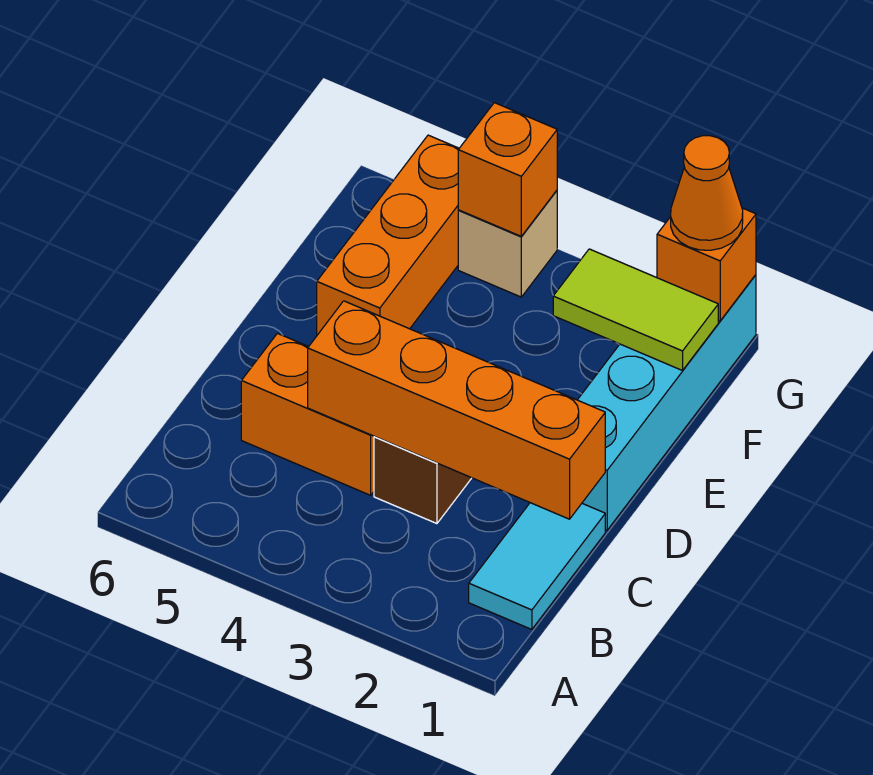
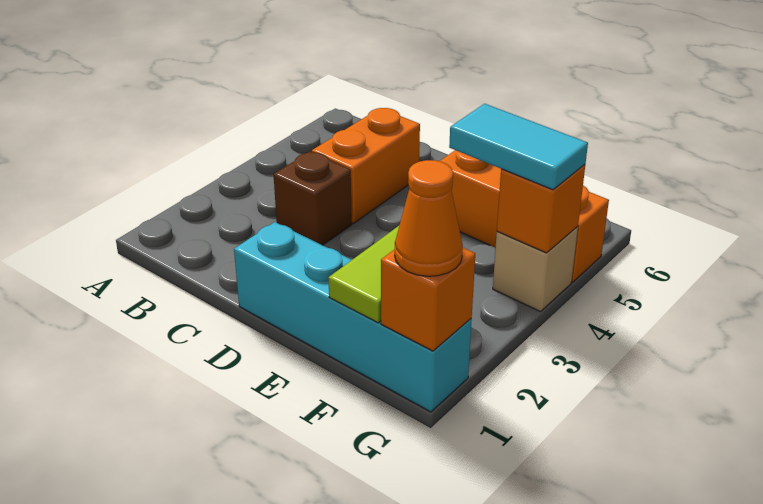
cyan tile B1:C1 level 1 -> cyan tile F4:G4 level 3
orange brick C1:C4 level 2 -> none

